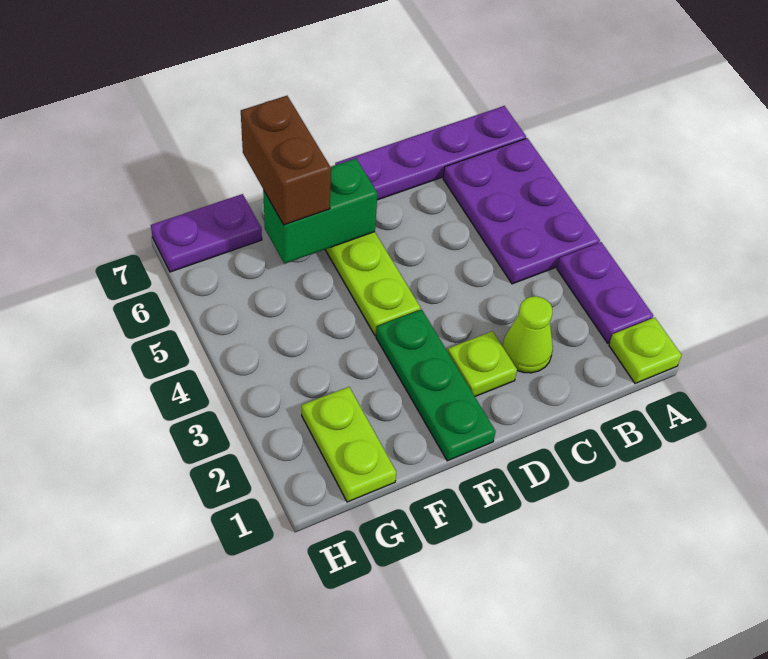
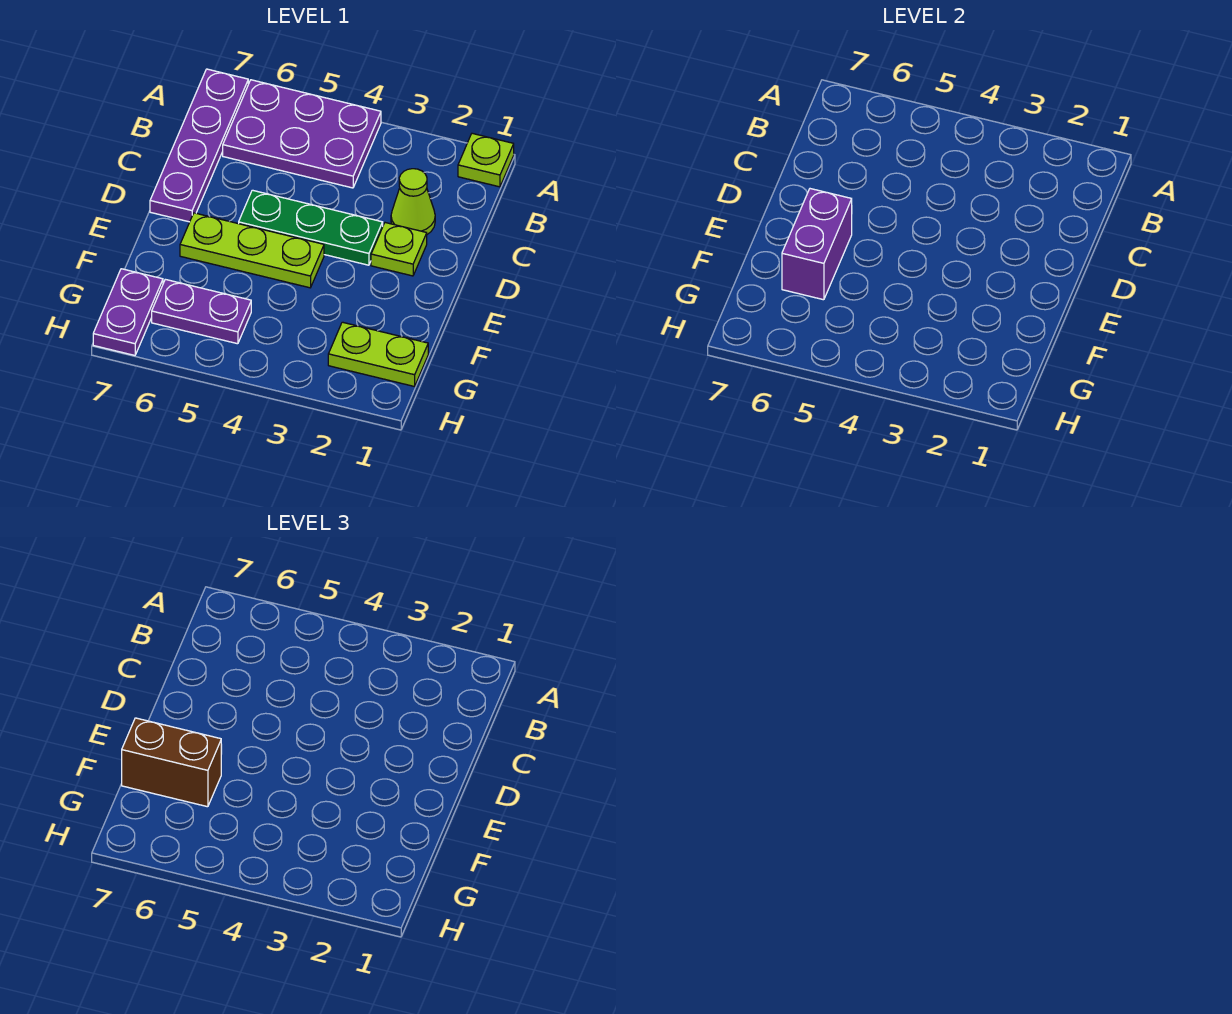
purple plate A2:A3 level 1 -> purple plate G5:G6 level 1
green plate E1:E3 level 1 -> green plate D3:D5 level 1
green brick E6:F6 level 2 -> purple brick E6:F6 level 2

